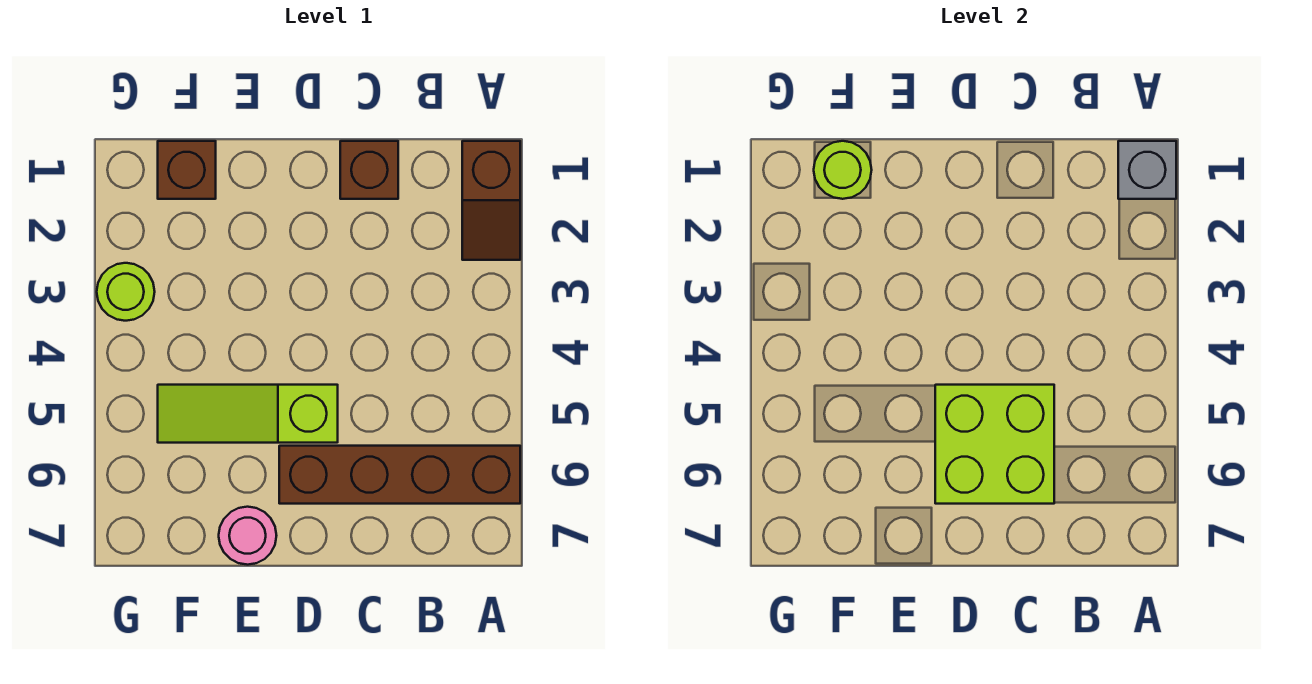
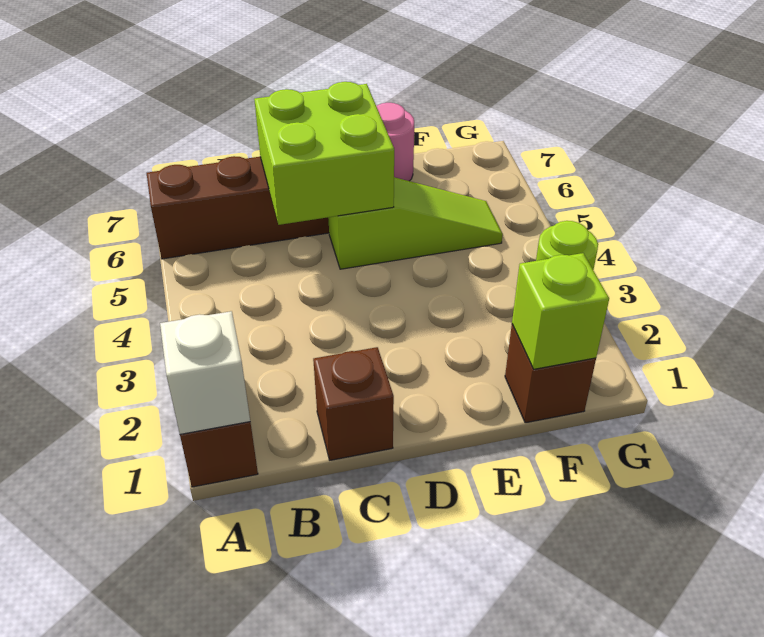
grey brick A1 level 2 -> white brick A1 level 2
lime round brick F1 level 2 -> lime brick F1 level 2

